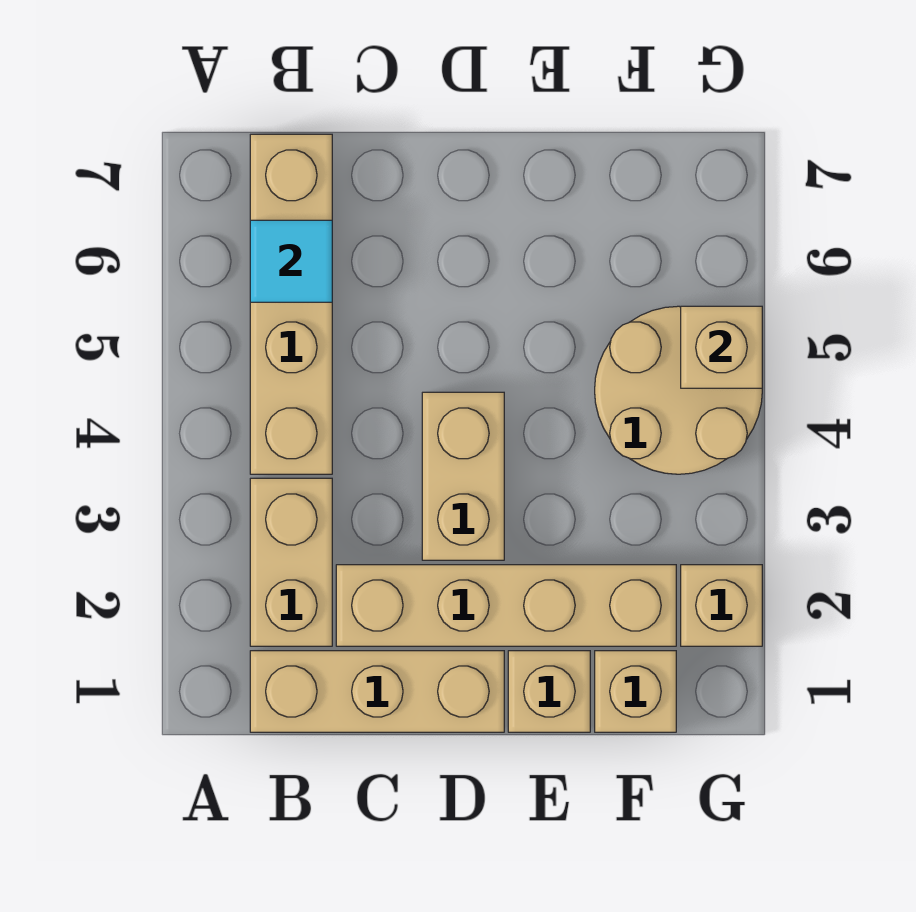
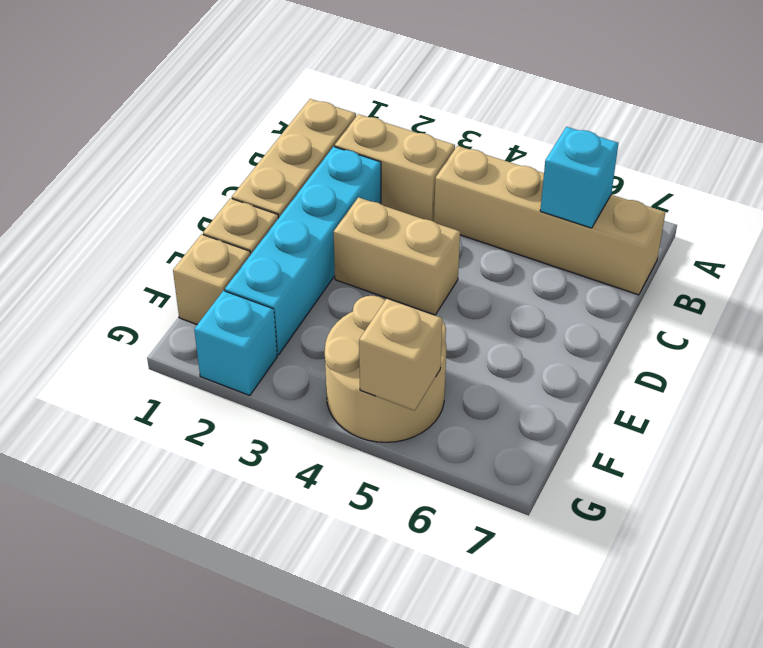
cyan tile B6 level 2 -> cyan brick B6 level 2
tan brick C2:F2 level 1 -> cyan brick C2:F2 level 1
tan brick G2 level 1 -> cyan brick G2 level 1

